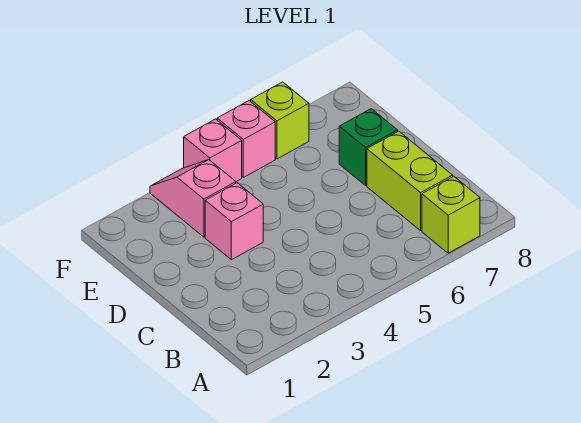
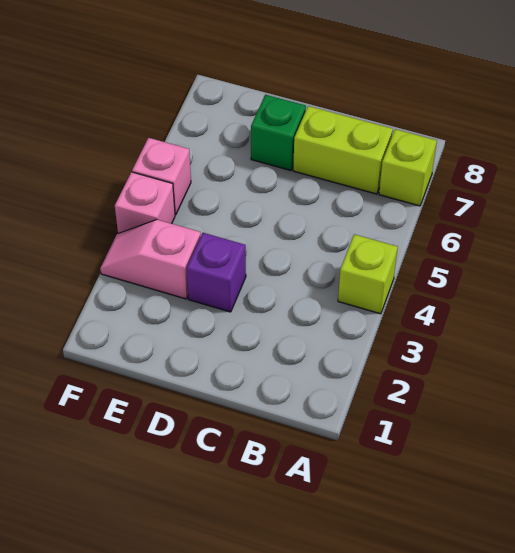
pink brick D3 level 1 -> purple brick D3 level 1
lime brick F6 level 1 -> lime brick A4 level 1

